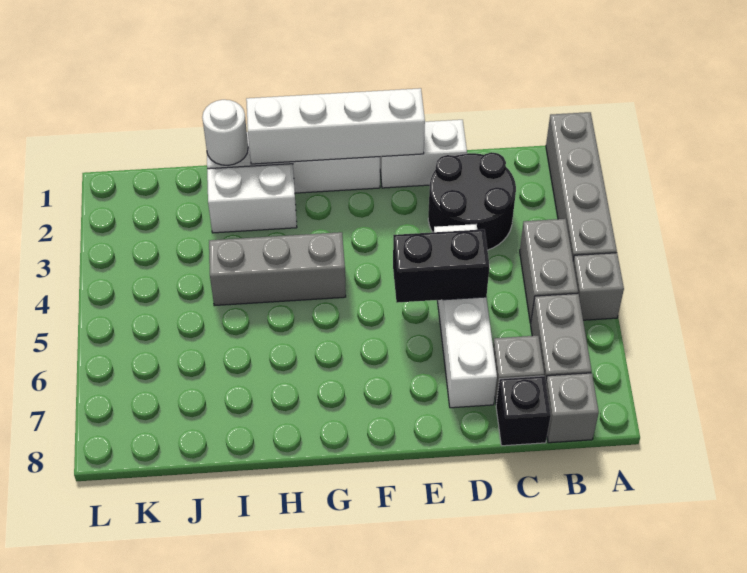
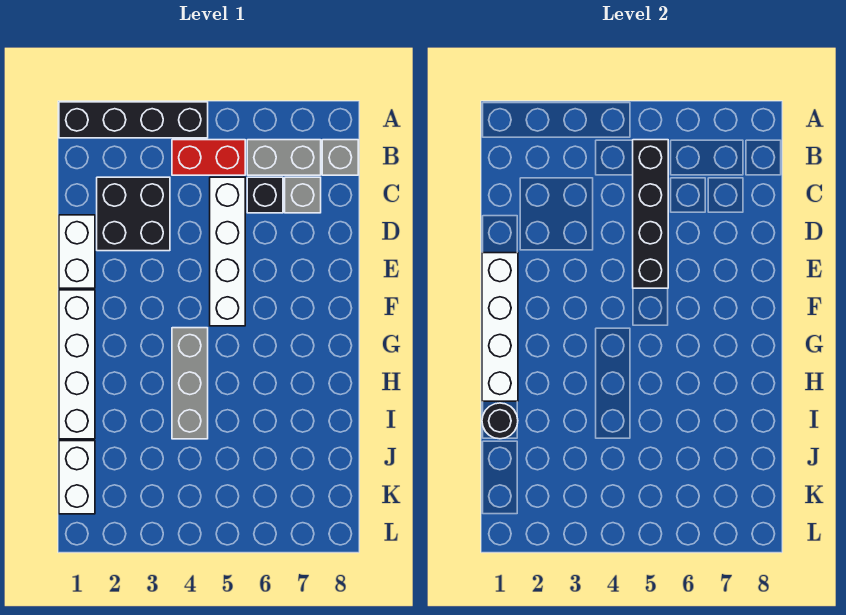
grey brick A1:A4 level 1 -> black brick A1:A4 level 1
grey brick A5 level 1 -> none
grey brick B4:B5 level 1 -> red brick B4:B5 level 1
black round brick C2:D3 level 1 -> black brick C2:D3 level 1
black brick C8 level 1 -> black brick C6 level 1
white brick D4:D7 level 1 -> white brick C5:F5 level 1
black brick D5:E5 level 2 -> black brick B5:E5 level 2
white brick H2:I2 level 1 -> white brick J1:K1 level 1
white round brick I1 level 2 -> black round brick I1 level 2

